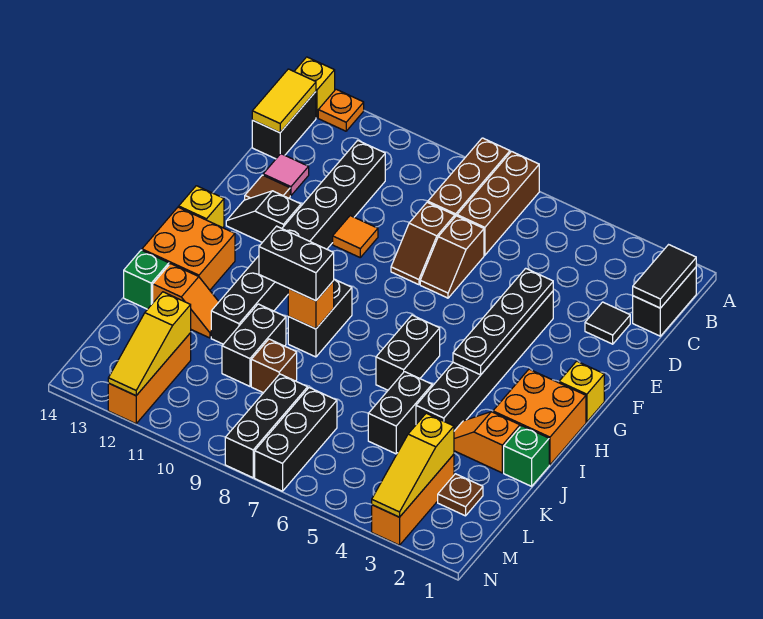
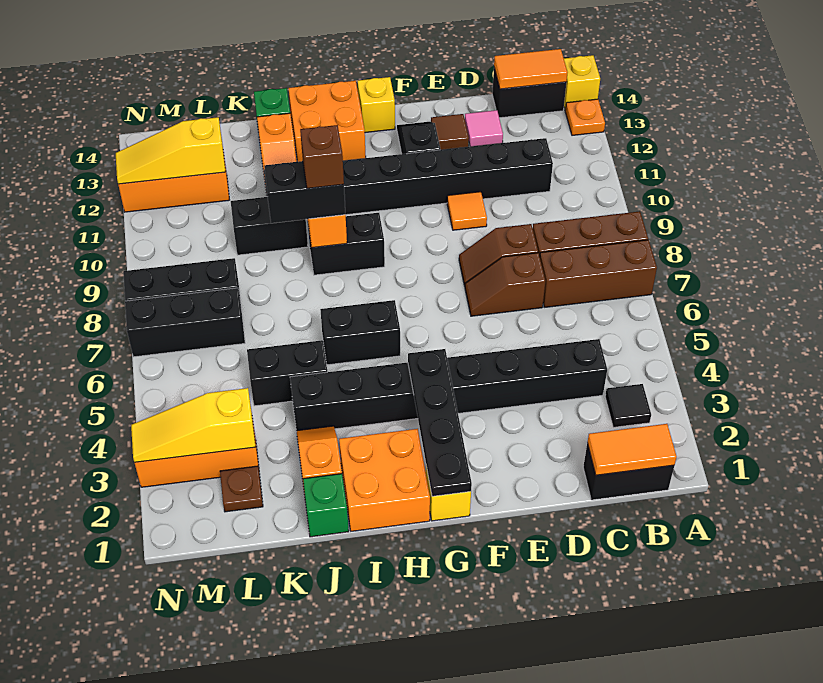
black tile B1:C1 level 2 -> orange tile B1:C1 level 2
yellow tile B14:C14 level 2 -> orange tile B14:C14 level 2
black tile D2 level 1 -> black tile B3 level 1
black brick E4:J4 level 1 -> black brick C4:J4 level 1
black plate E4:H4 level 2 -> black plate G1:G4 level 2
black brick I9:I10 level 3 -> black brick I9:J9 level 3
brown brick K9 level 1 -> brown brick I9 level 4

